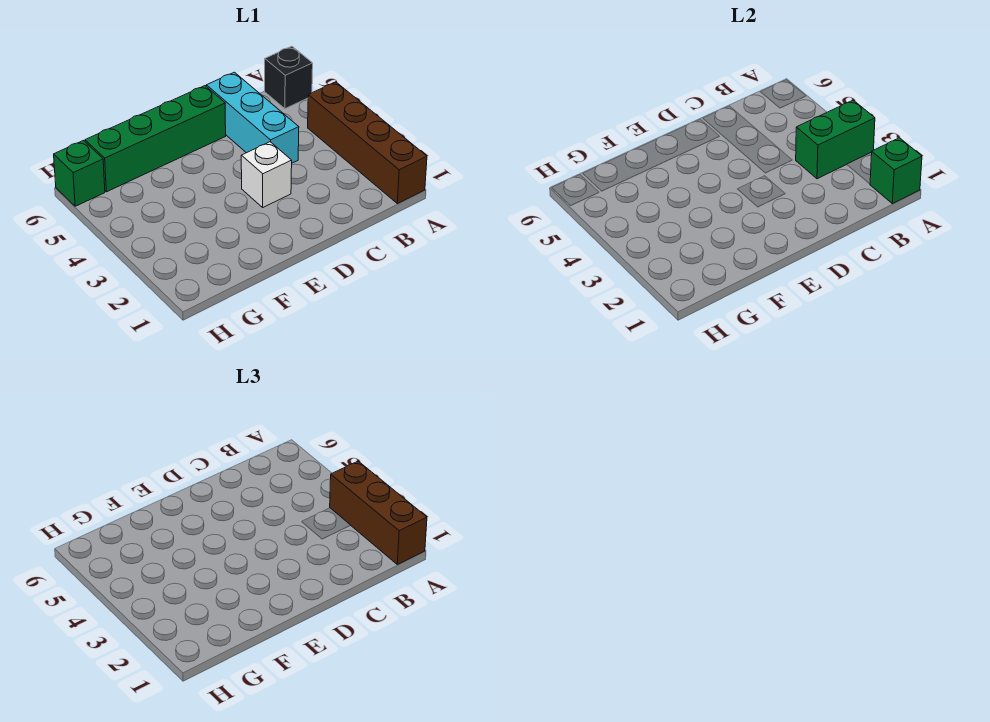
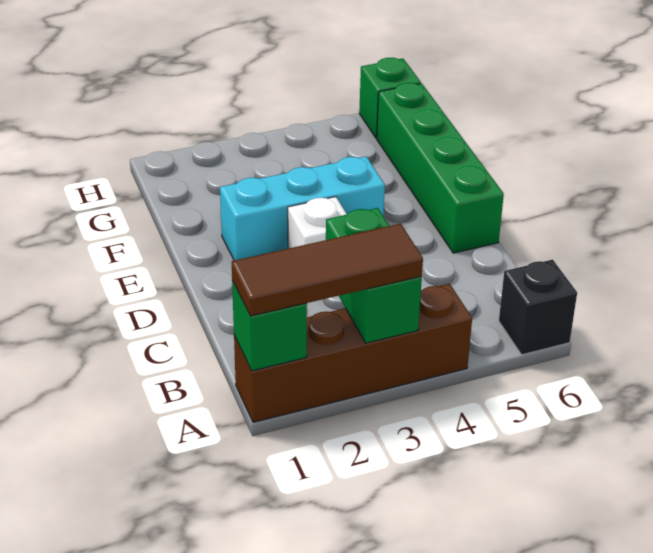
brown brick A1:A3 level 3 -> brown tile A1:A3 level 3
cyan brick C4:C6 level 1 -> cyan brick E2:E4 level 1

